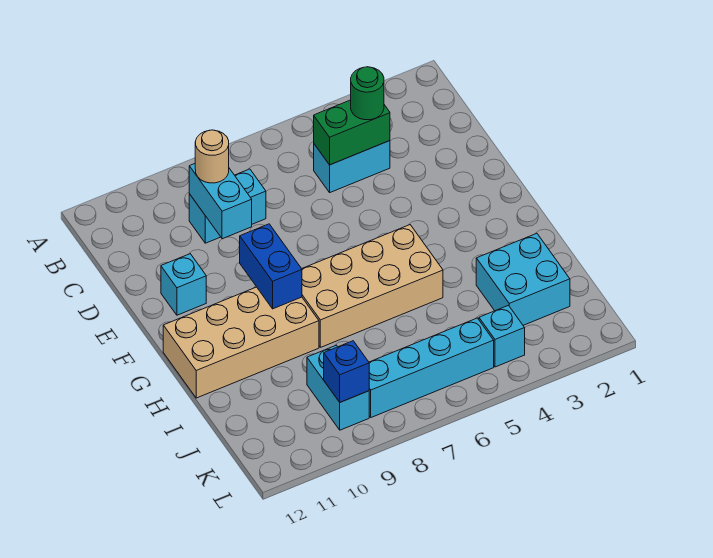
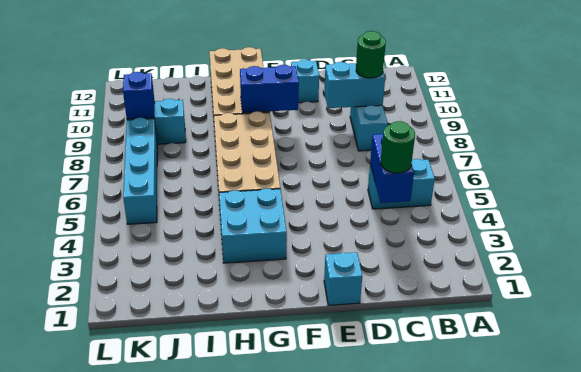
cyan brick C4:C5 level 1 -> cyan brick B5:C5 level 1
green brick C4:C5 level 2 -> blue brick C4:C5 level 2
tan round brick C9 level 3 -> green round brick C9 level 3
cyan brick I2:J3 level 1 -> cyan brick G3:H4 level 1
cyan brick K4 level 1 -> cyan brick E1 level 1

